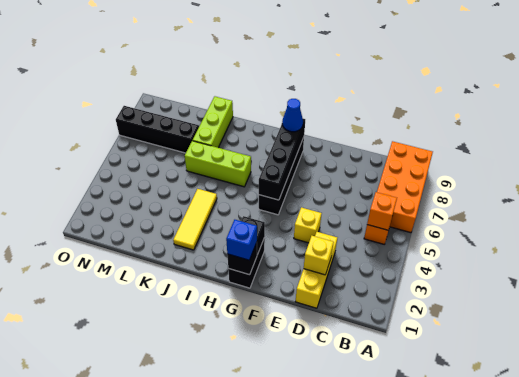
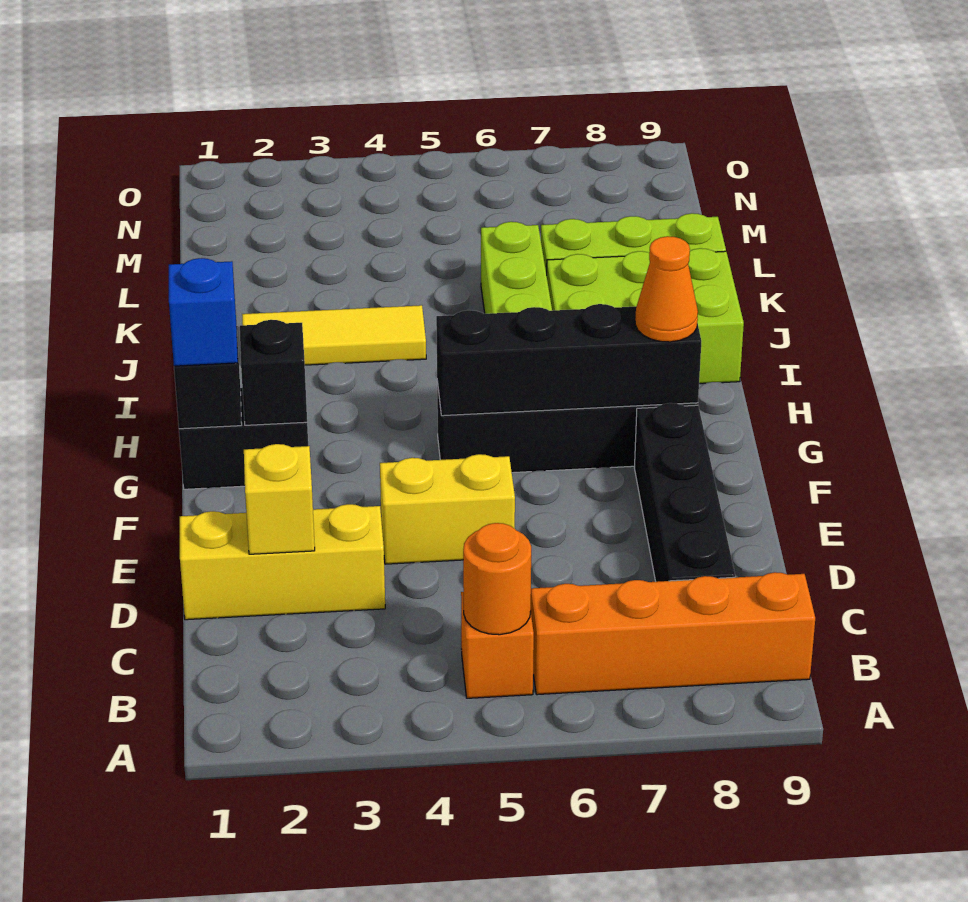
orange brick A6:B9 level 1 -> orange brick B6:B9 level 1
orange brick B5 level 2 -> orange round brick B5 level 2
yellow brick E4 level 1 -> yellow brick E4:E5 level 1
blue cone G8 level 3 -> orange cone G8 level 3
none -> lime brick I7:J9 level 1
black brick L7:O7 level 1 -> black brick C8:F8 level 1

